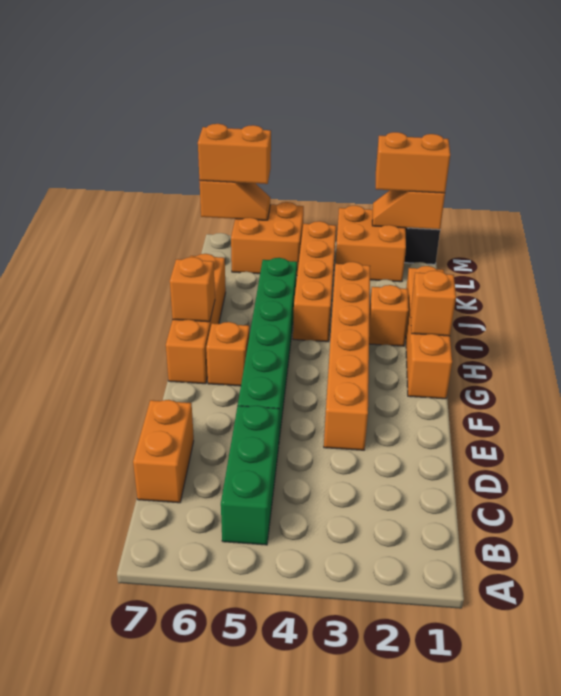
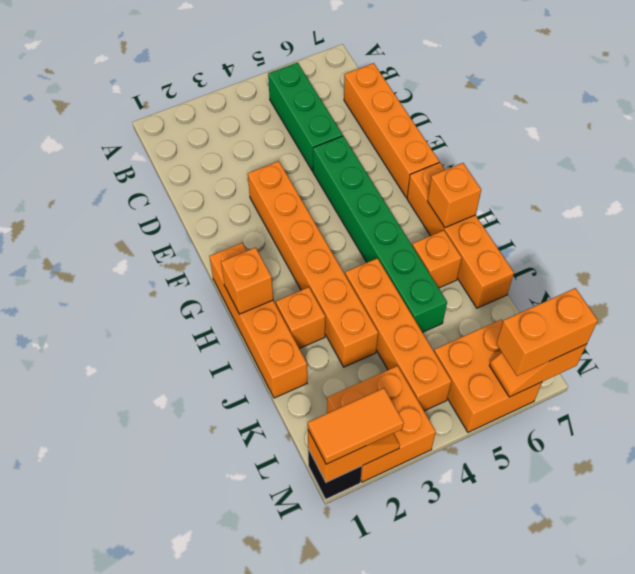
orange brick C7:D7 level 1 -> orange brick C7:F7 level 1
orange brick G6 level 1 -> orange brick I6 level 1
orange brick M1:M2 level 3 -> orange tile M1:M2 level 3

